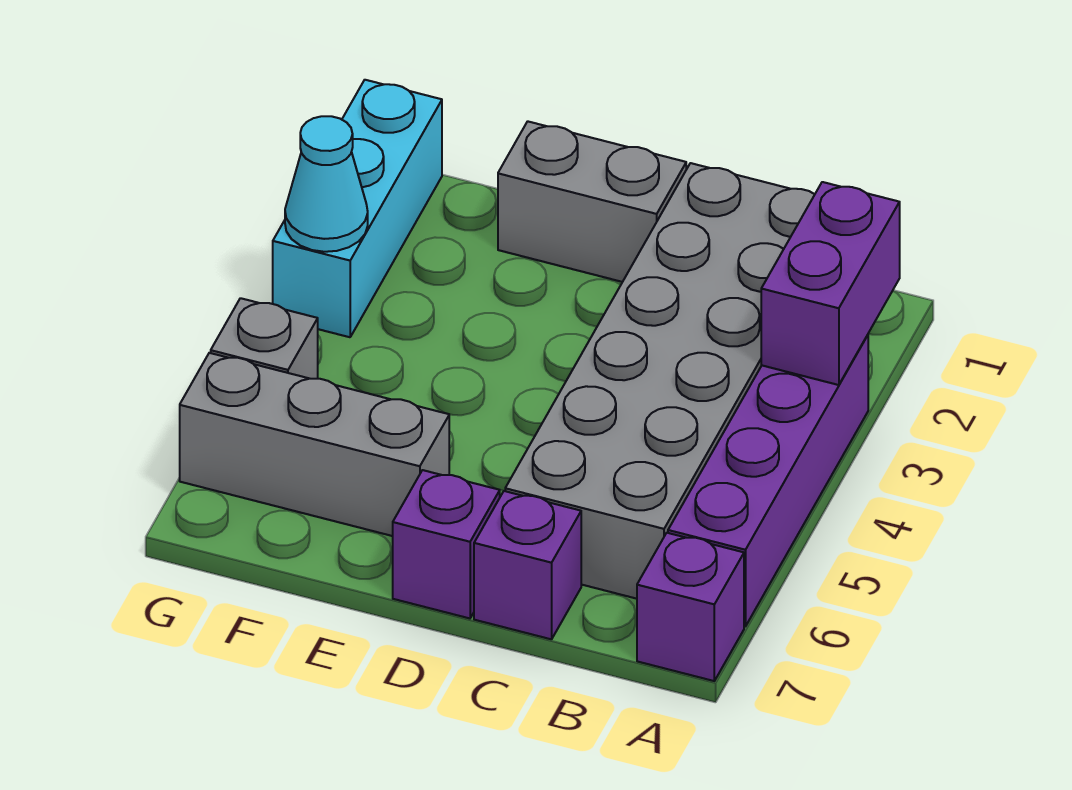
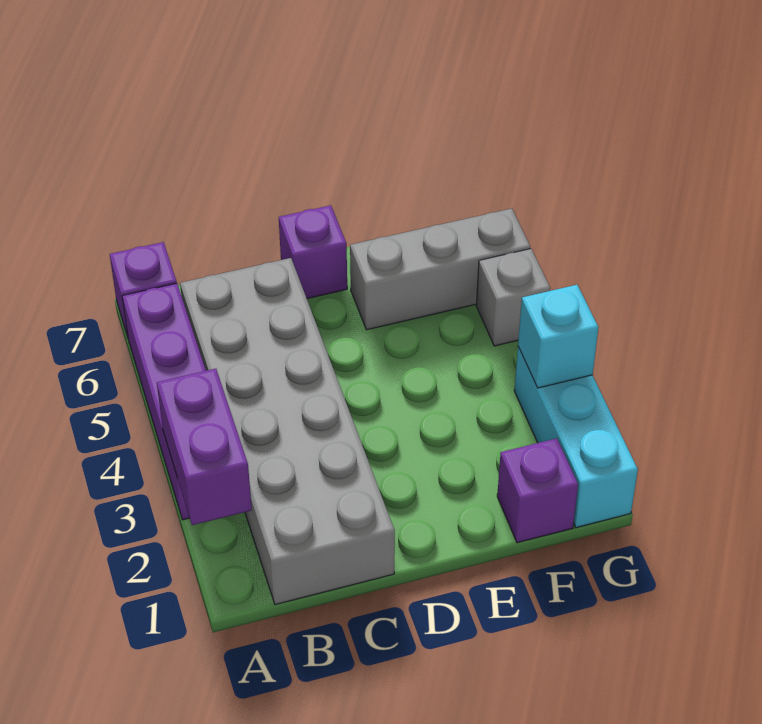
purple brick C7 level 1 -> purple brick F1 level 1
grey brick D1:E1 level 1 -> none
cyan cone G3 level 2 -> cyan brick G3 level 2

